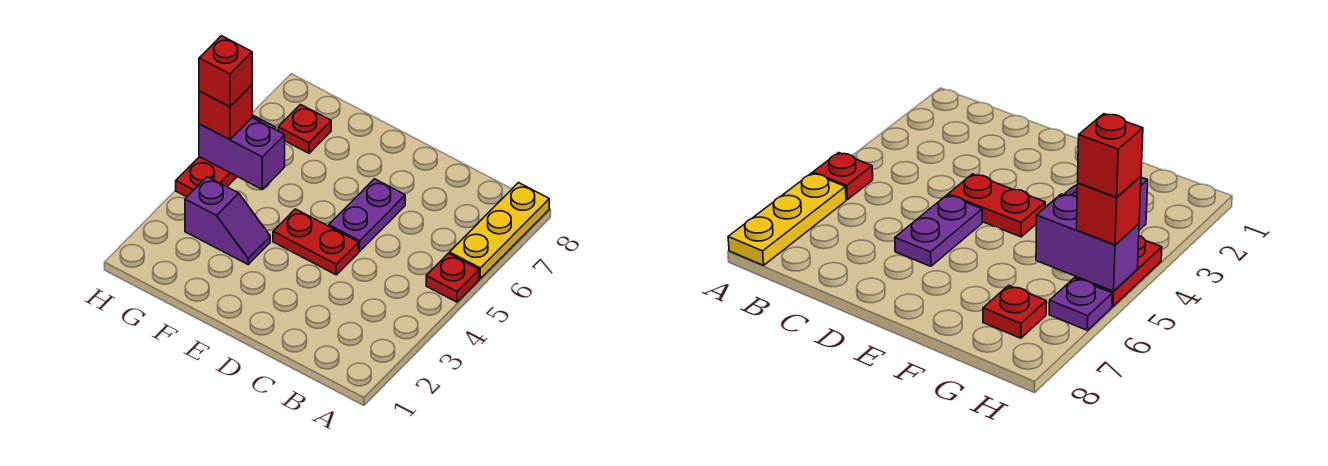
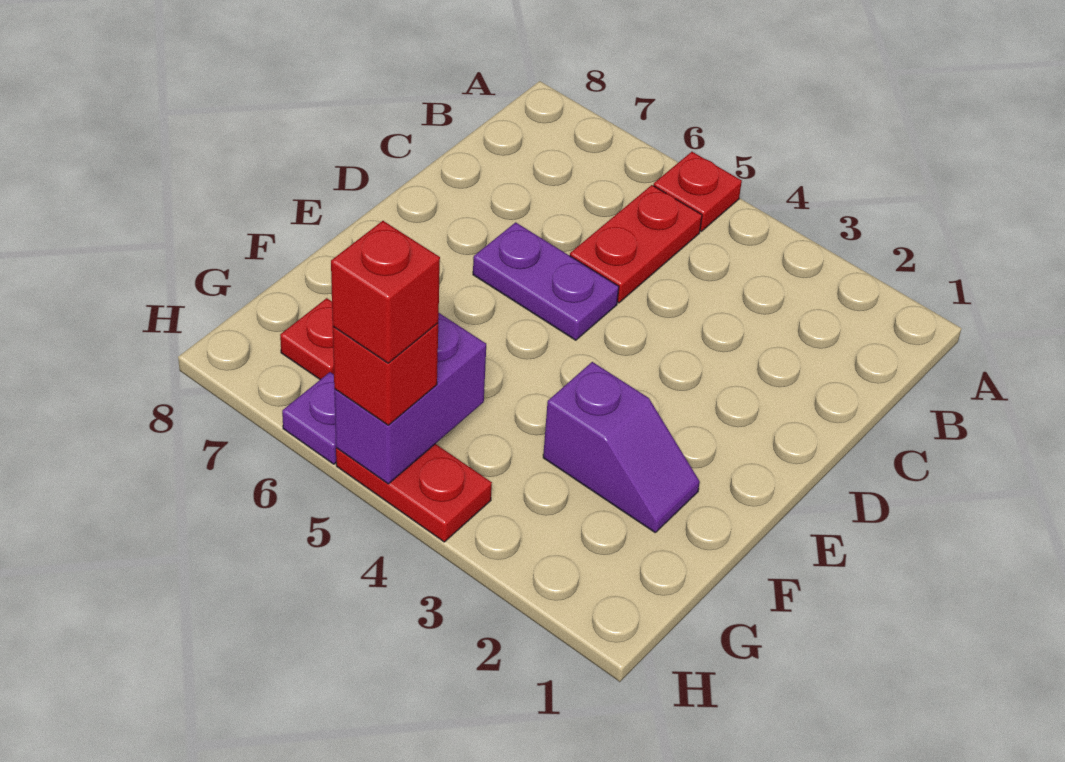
yellow plate A6:A8 level 1 -> none
red plate D4:E4 level 1 -> red plate B5:C5 level 1
purple slope F3:G3 level 1 top G -> purple slope F2:F3 level 1 top 3

